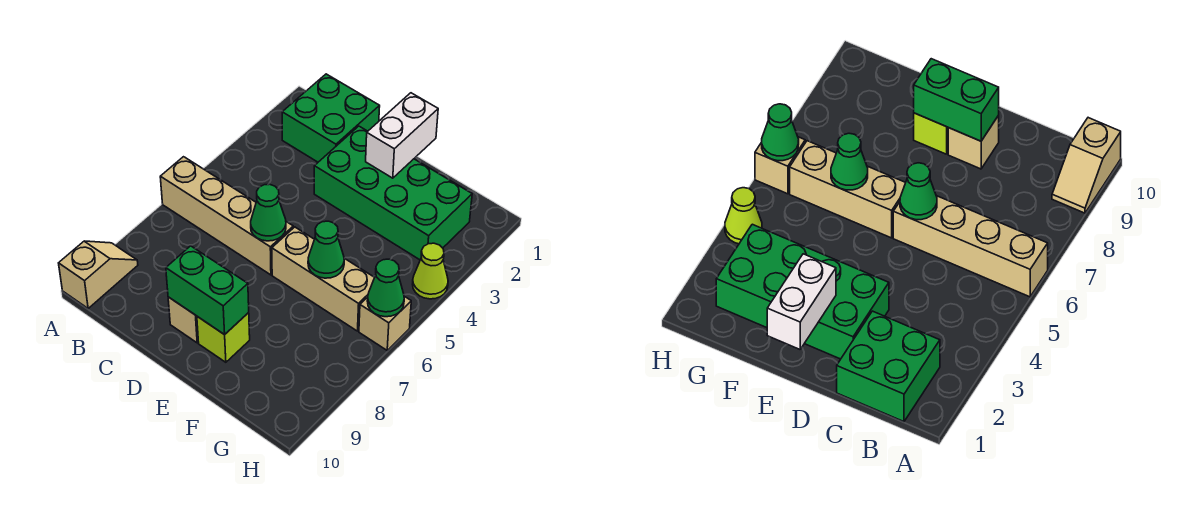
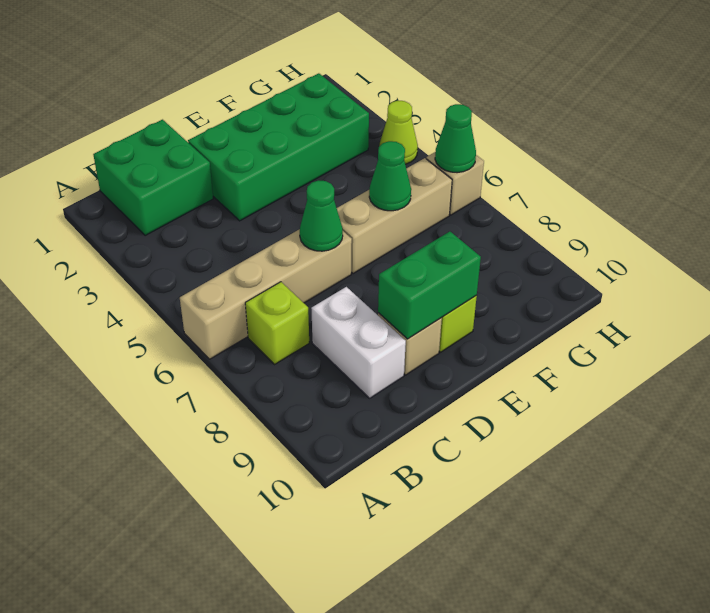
tan slope A9:A10 level 1 top 10 -> none
none -> lime brick B7 level 1
white brick E1:E2 level 2 -> white brick C8:C9 level 1

